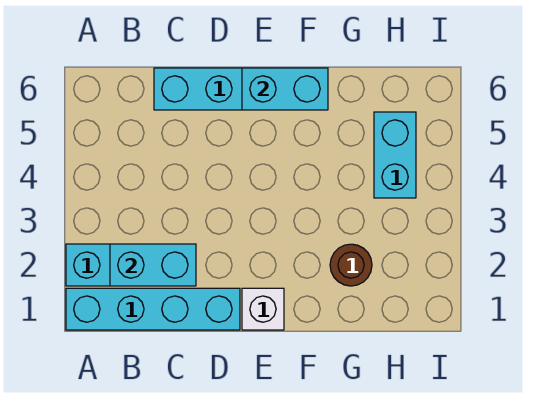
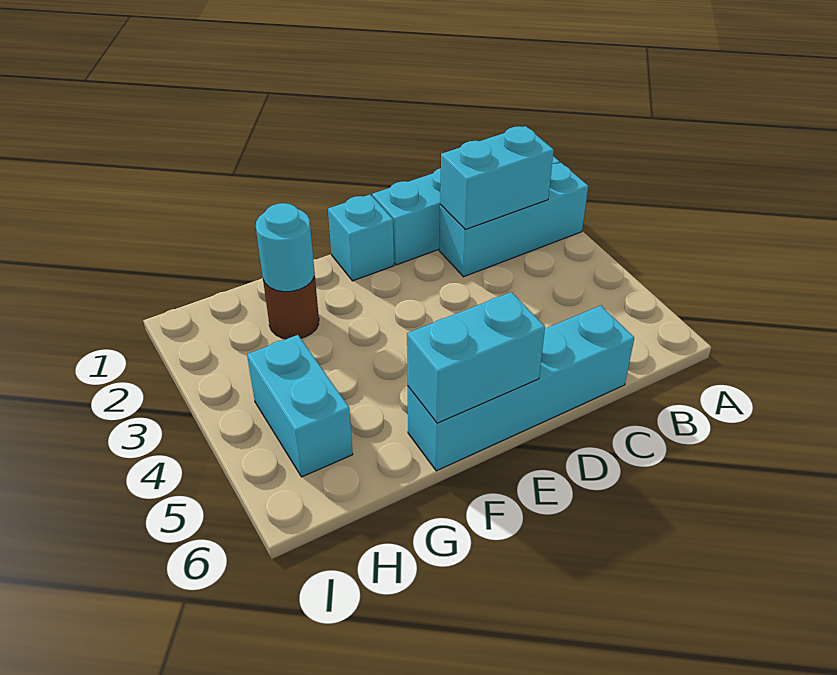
white brick E1 level 1 -> cyan brick E1 level 1
none -> cyan round brick G2 level 2

